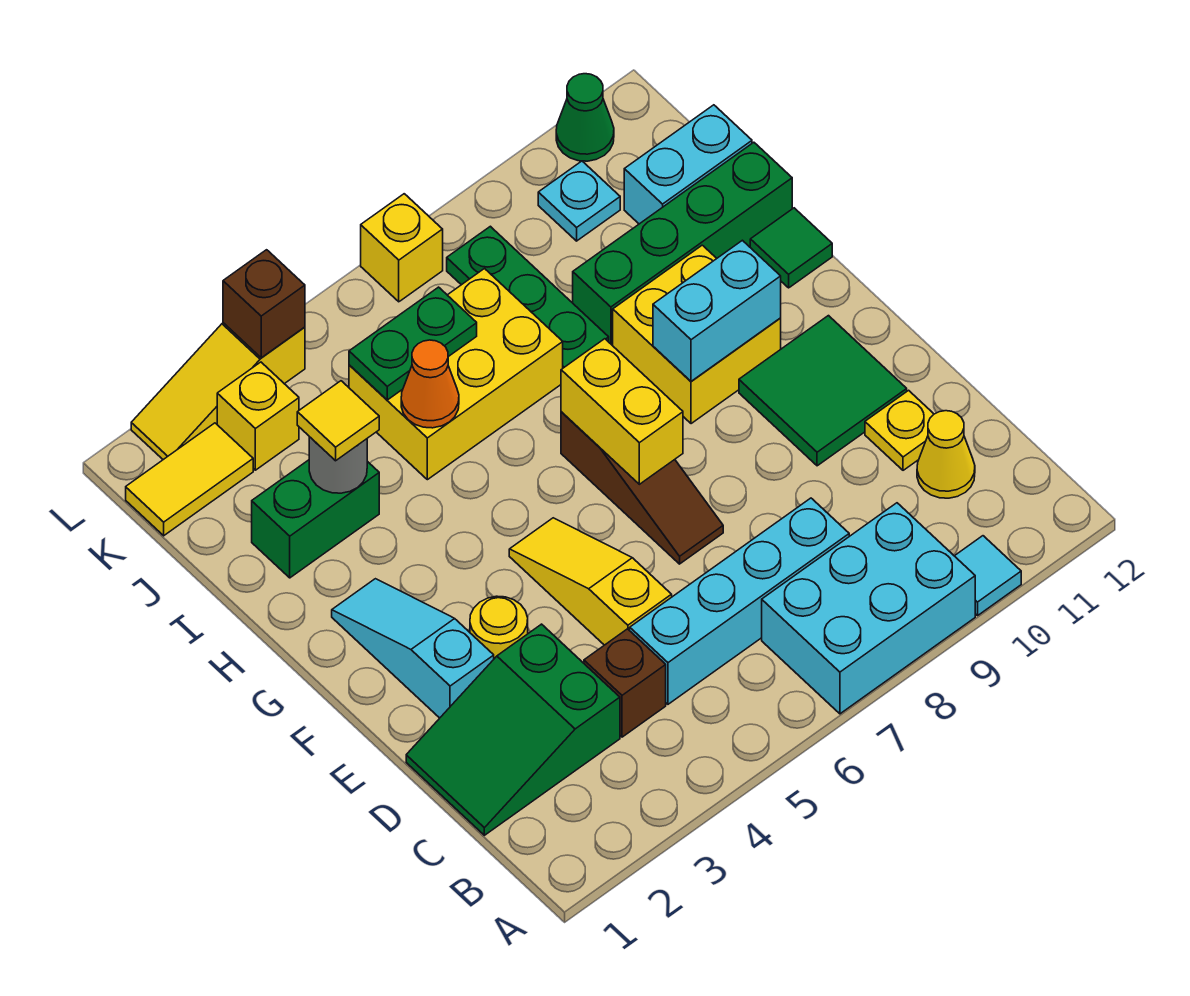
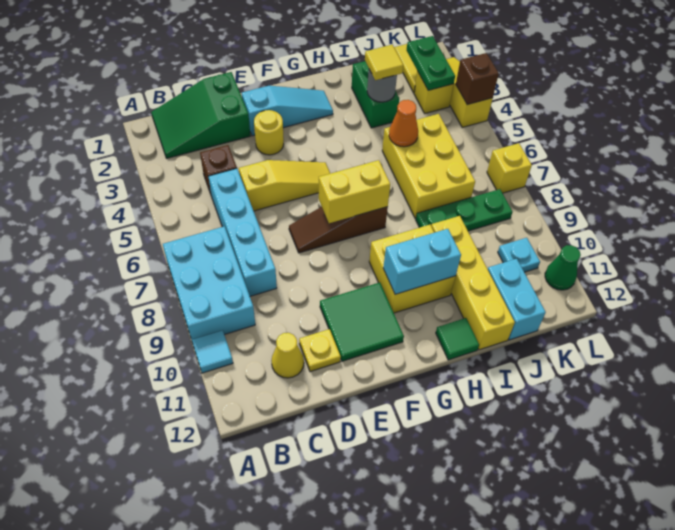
green slope C1:D3 level 1 top 3 -> green slope B1:D2 level 1 top D
cyan brick G9:G10 level 2 -> cyan brick G10:H10 level 2
green brick I9:I12 level 1 -> yellow brick I9:I12 level 1
green plate J5:J6 level 2 -> green plate K2:K3 level 2

